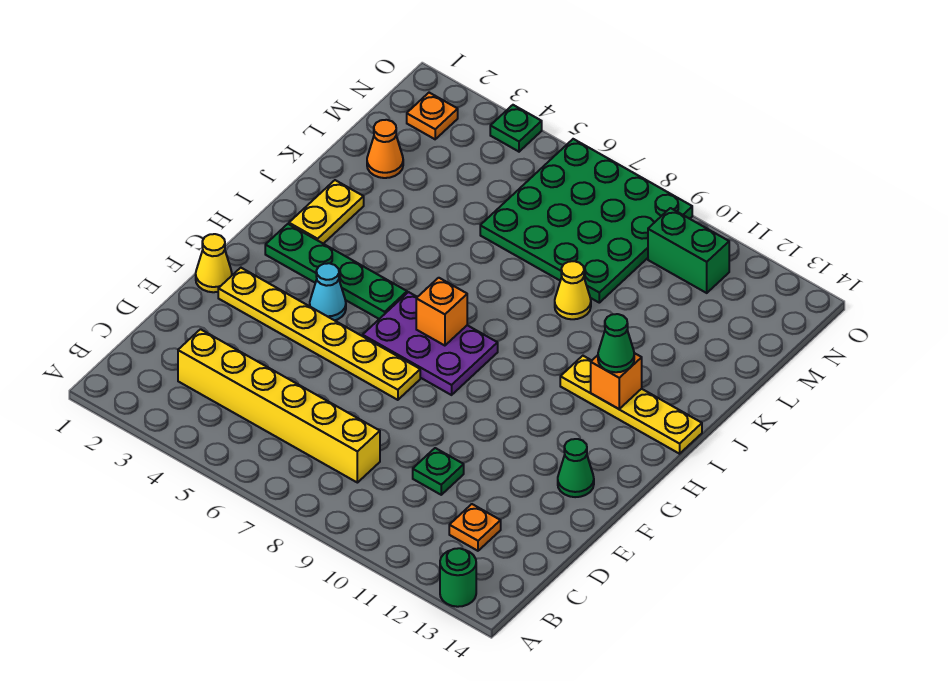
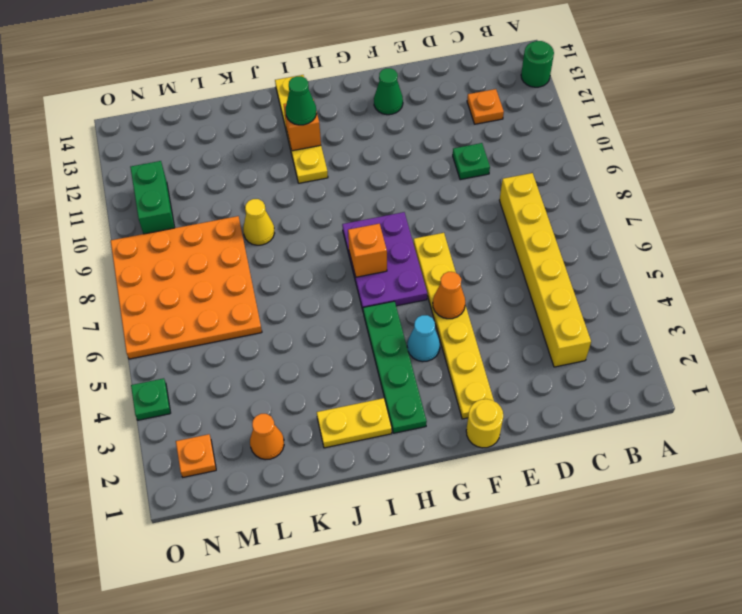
yellow cone F1 level 1 -> yellow round brick F1 level 1
none -> orange cone F5 level 2
green plate L6:O9 level 1 -> orange plate L6:O9 level 1

